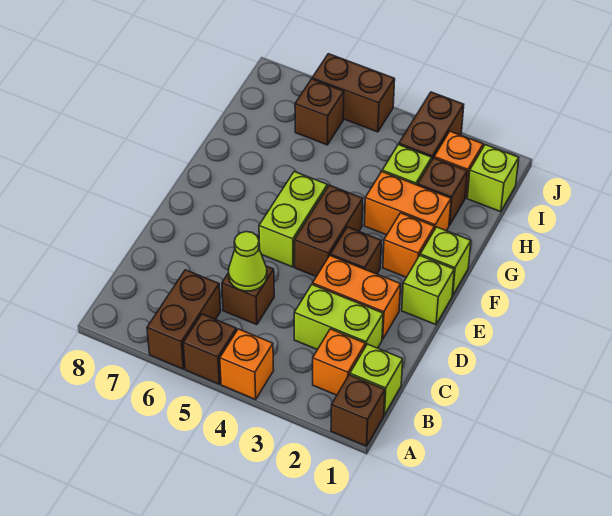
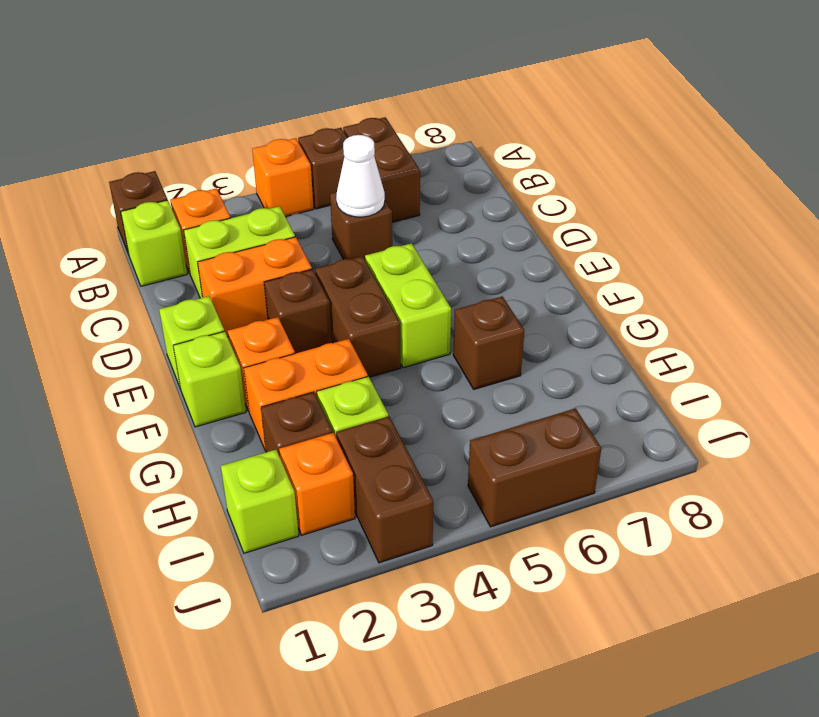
lime cone C5 level 2 -> white cone C5 level 2
brown brick I6 level 1 -> brown brick G6 level 1

